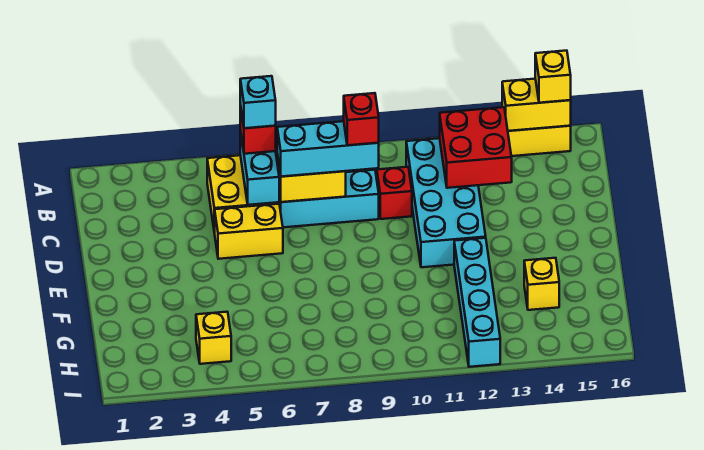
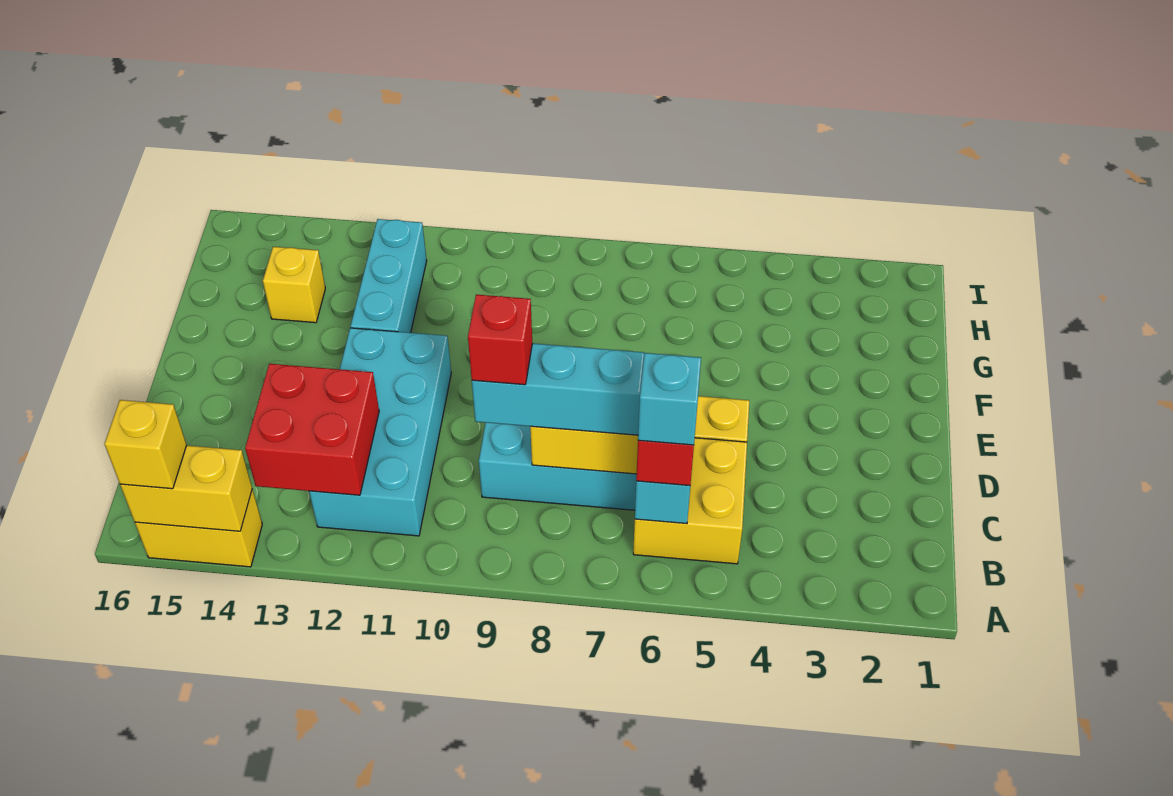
red brick C10 level 1 -> none
cyan brick F12:I12 level 1 -> cyan brick F12:H12 level 1
yellow brick H4 level 1 -> none

